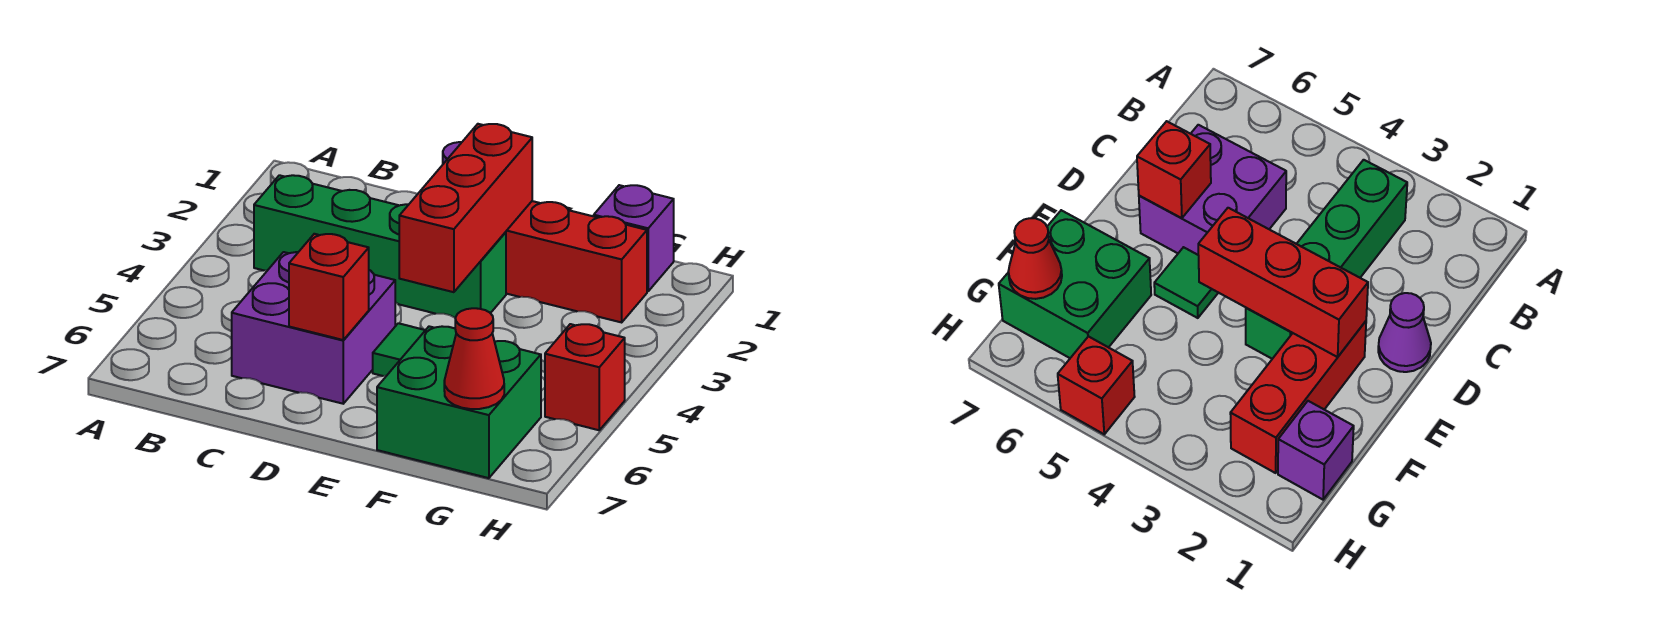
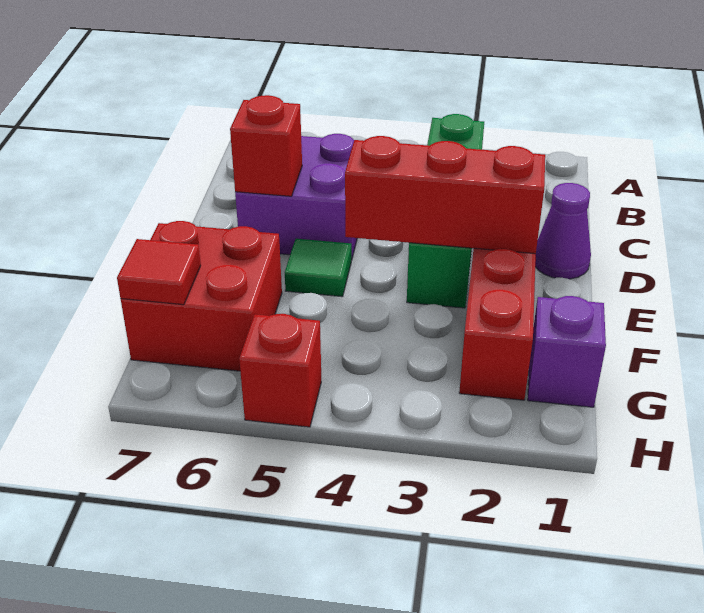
green brick F6:G7 level 1 -> red brick F6:G7 level 1
red cone G7 level 2 -> red tile G7 level 2

